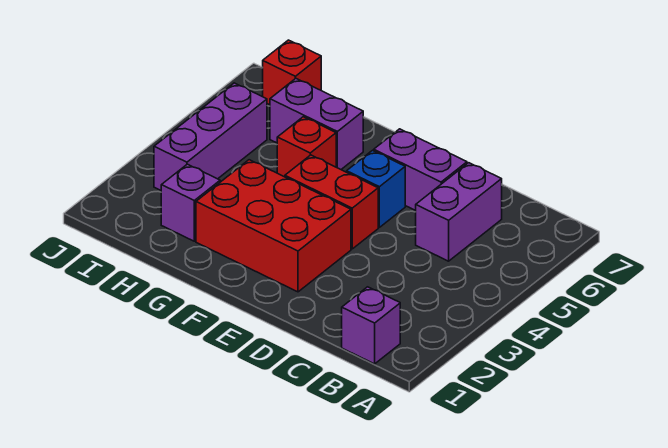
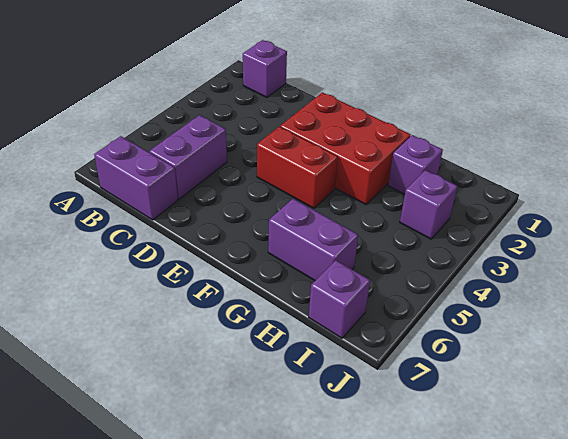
purple brick D6:E6 level 1 -> purple brick B7:C7 level 1
blue brick E5 level 1 -> none
red brick G5 level 1 -> none
purple brick I3:I5 level 1 -> purple brick I3 level 1
red brick I7 level 1 -> purple brick I7 level 1

